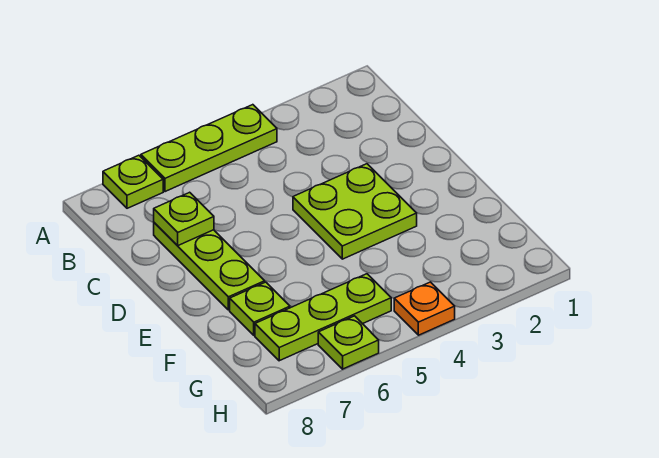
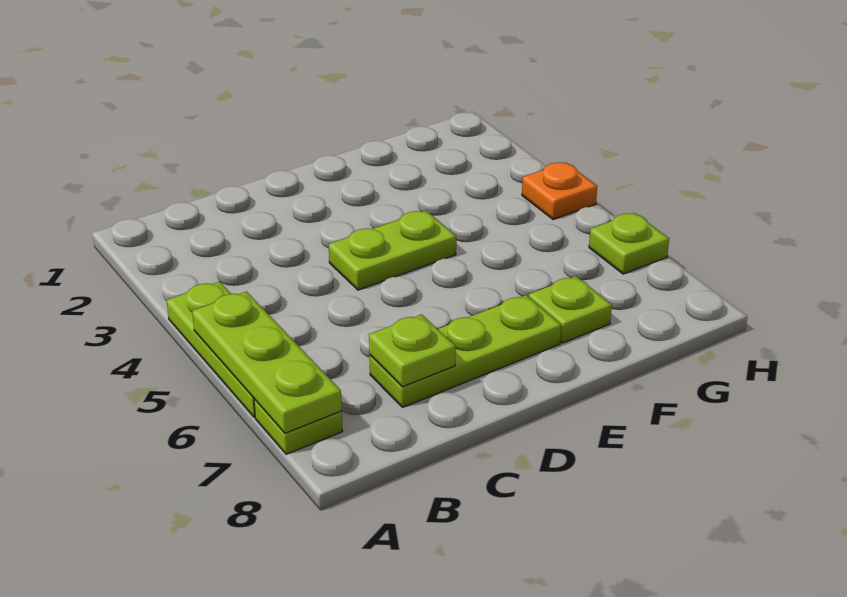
lime plate D3:E4 level 1 -> lime plate D4:E4 level 1
lime plate G5:G7 level 1 -> lime plate A5:A7 level 2

